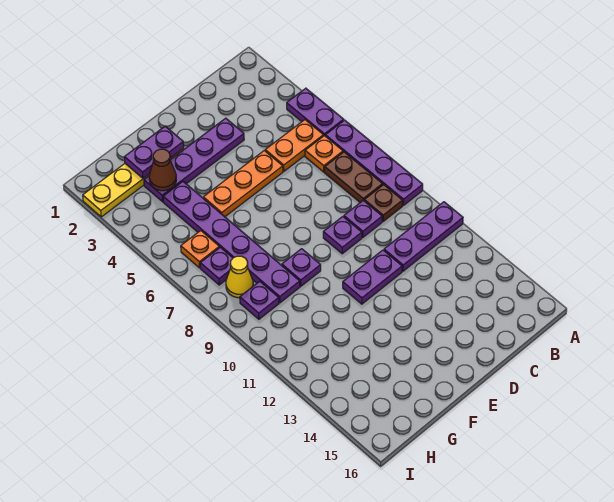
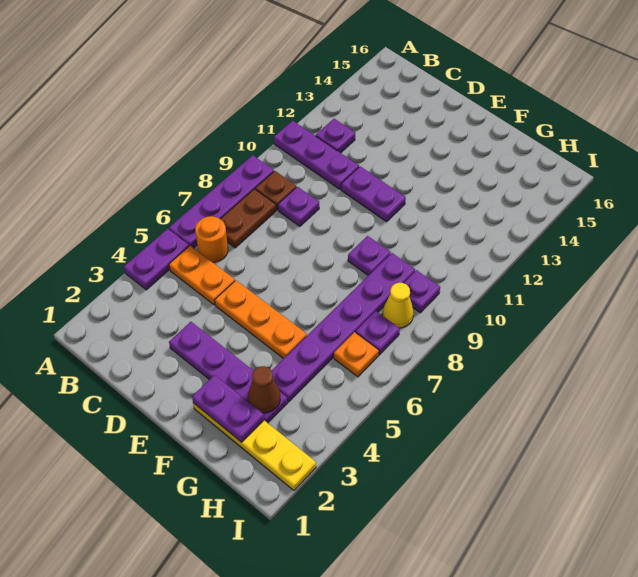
orange plate B6 level 1 -> orange round brick B6 level 1
purple plate D9 level 1 -> purple plate B12 level 1

